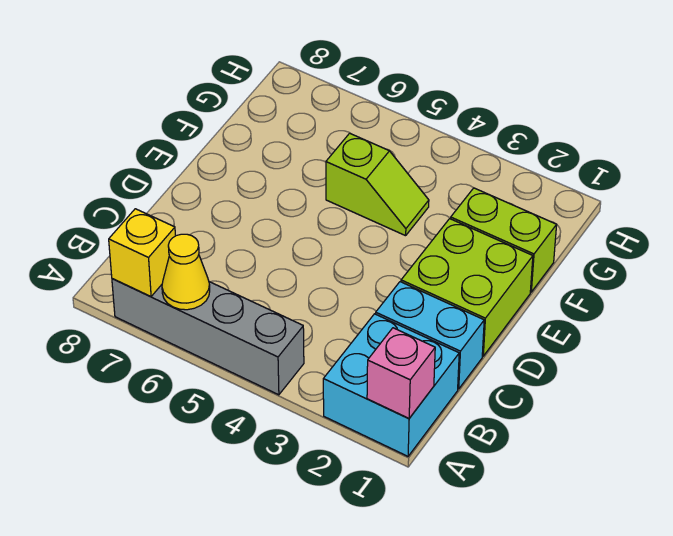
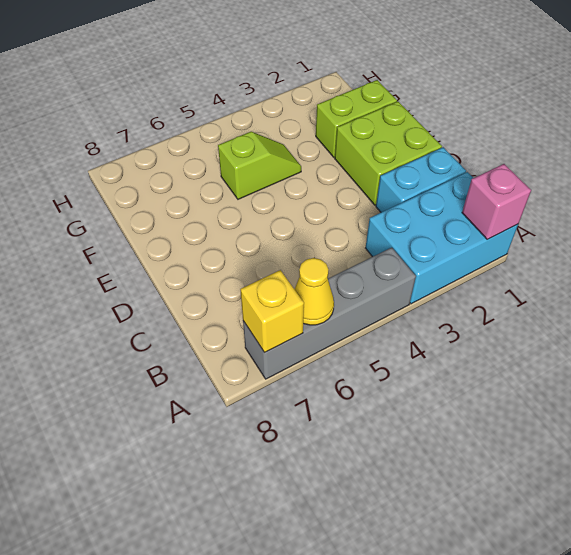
cyan brick A1:B2 level 1 -> cyan brick A1:B3 level 1

